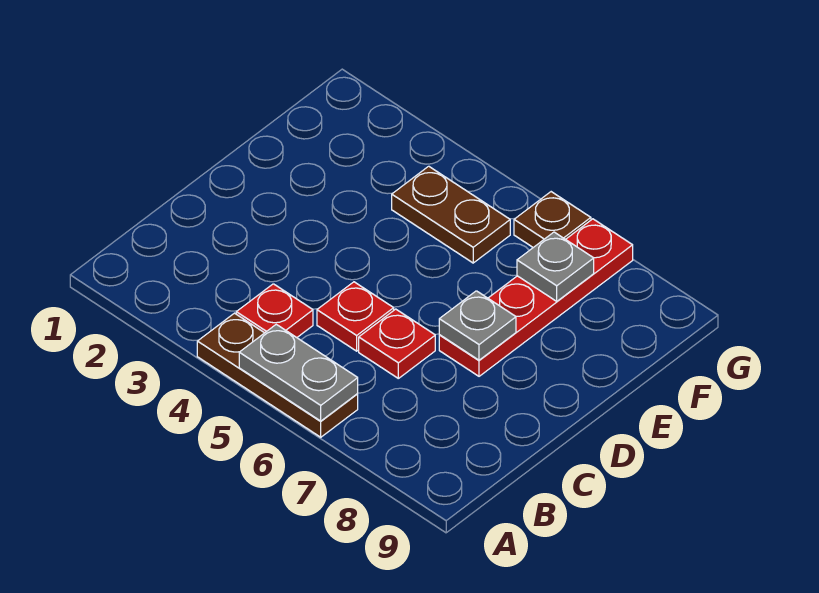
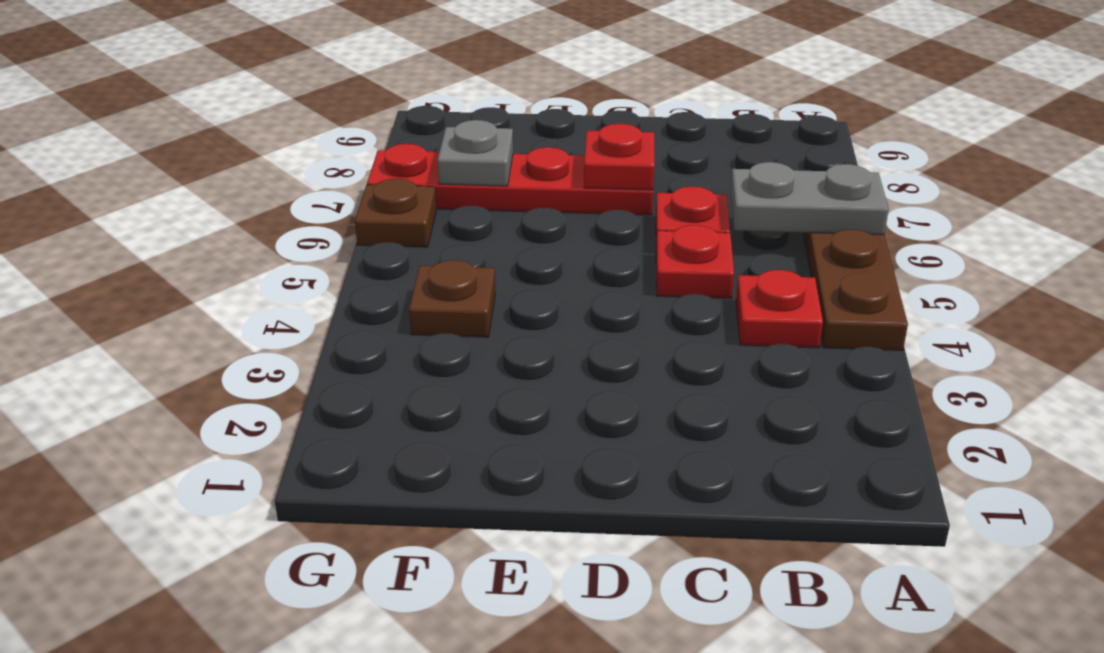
grey plate A5:A6 level 2 -> grey plate A6:B6 level 2
grey plate D7 level 2 -> red plate D7 level 2
brown plate F4:F5 level 1 -> brown plate F4 level 1

